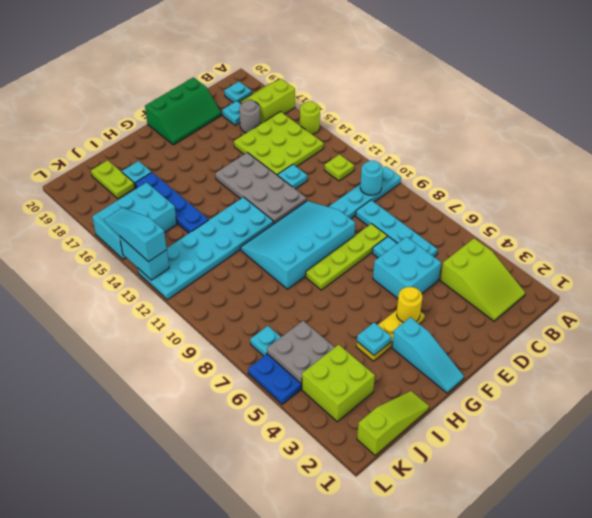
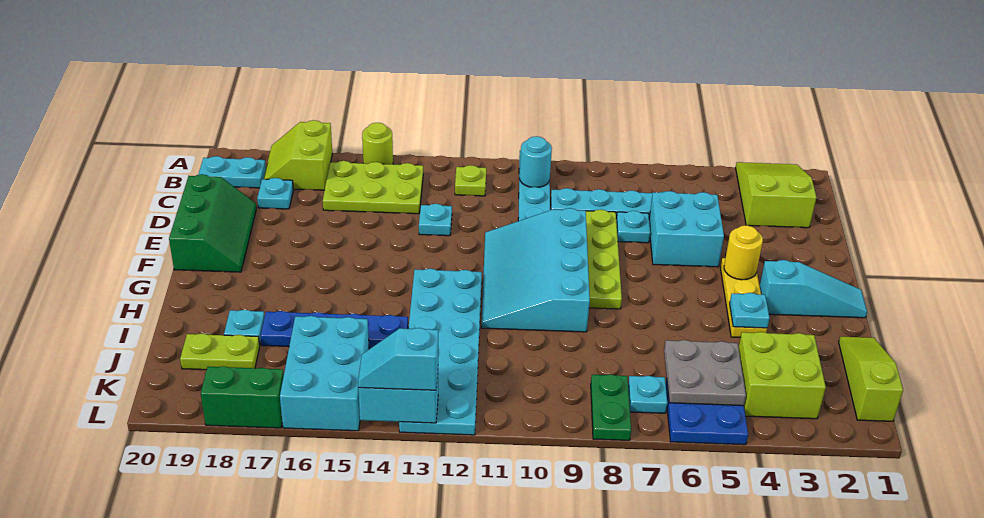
lime slope B2:C4 level 1 top 4 -> lime slope A2:C3 level 1 top C
lime plate B14:D16 level 1 -> lime plate B14:C16 level 1
cyan plate B19 level 1 -> cyan plate B19:B20 level 1
grey round brick C17 level 1 -> none
grey plate E12:F15 level 1 -> none
none -> green plate K8:L8 level 1
cyan slope L13:L15 level 3 top 13 -> cyan slope L13:L14 level 3 top 13
none -> green brick L17:L18 level 1

